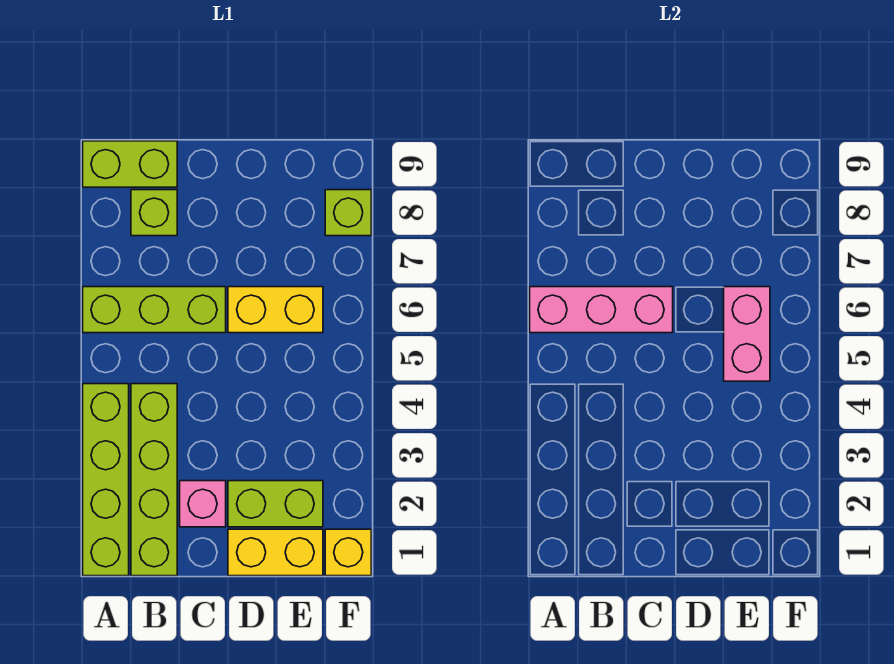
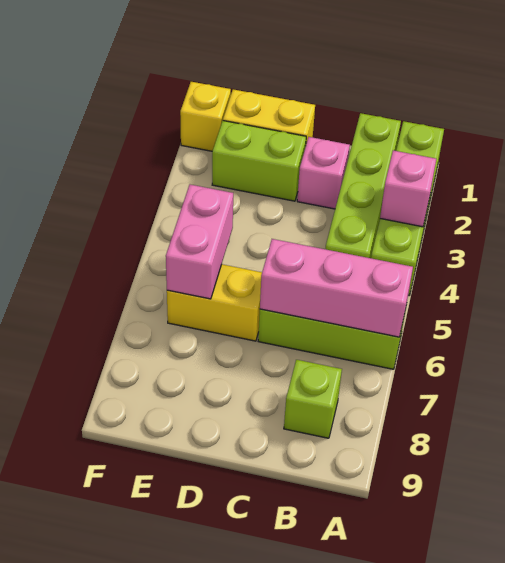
none -> pink brick A3 level 2
lime brick A9:B9 level 1 -> none
lime brick F8 level 1 -> none

